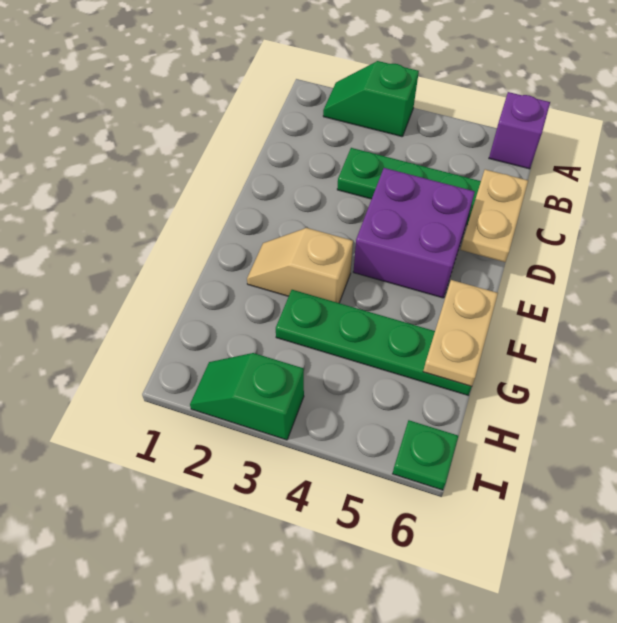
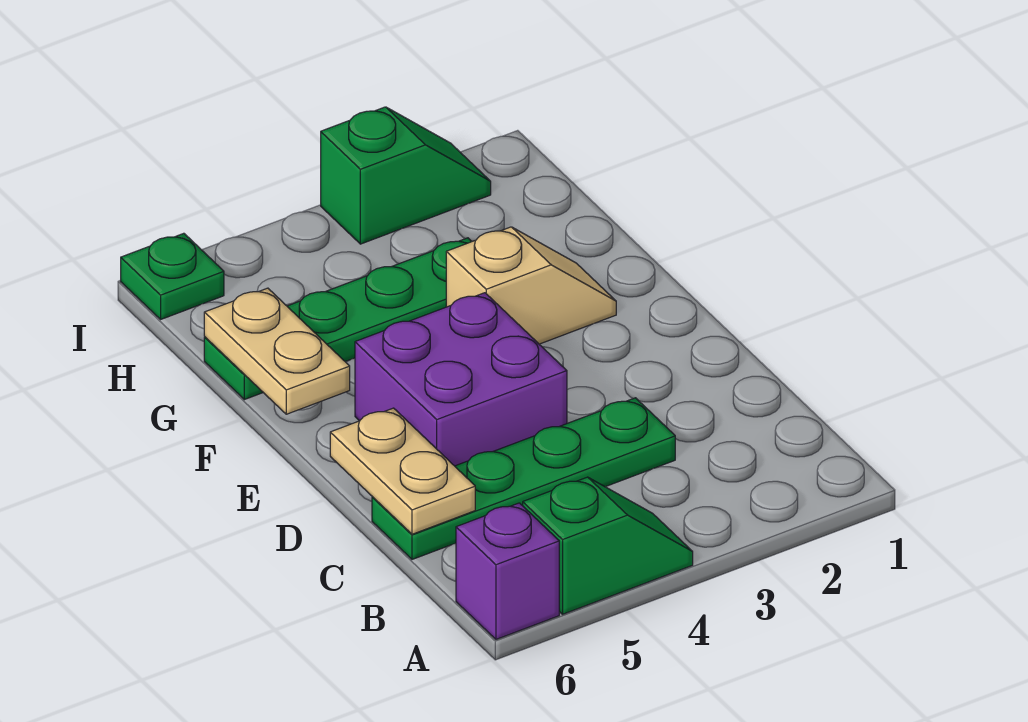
green slope A2:A3 level 1 top 3 -> green slope A4:A5 level 1 top 5

